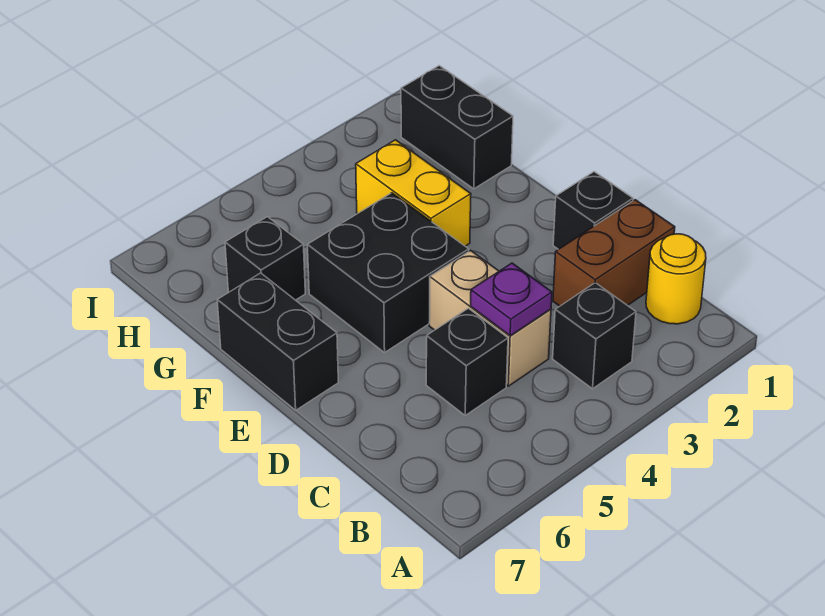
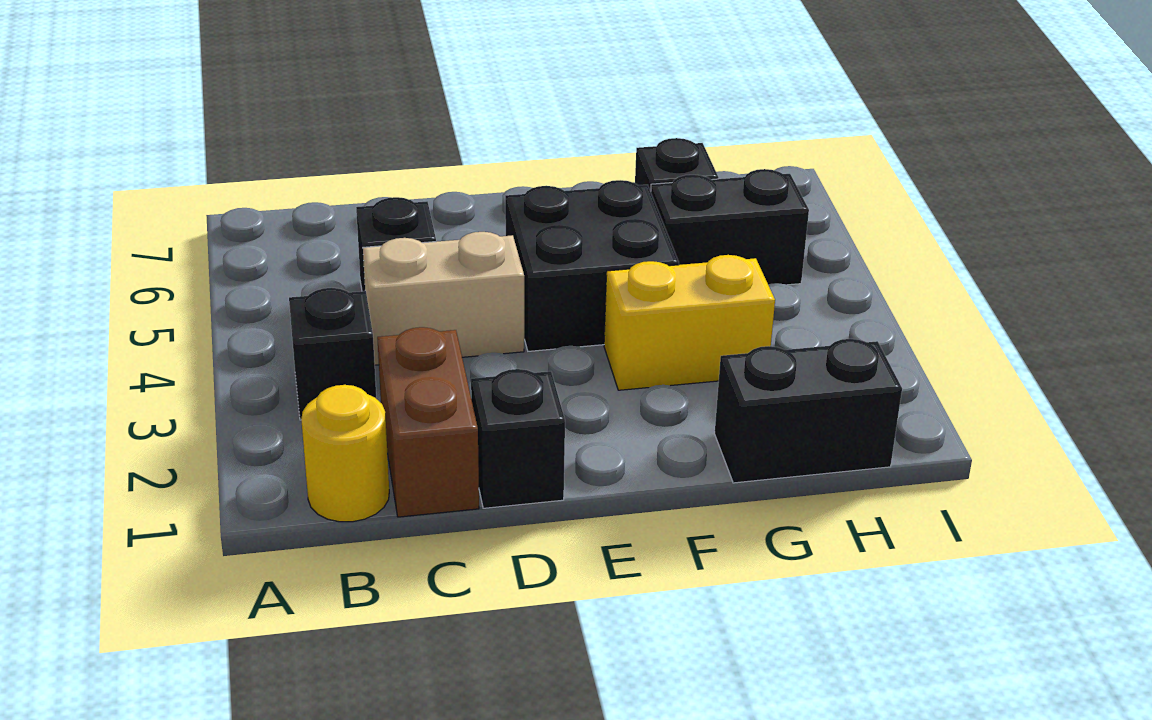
purple plate C4 level 2 -> none
black brick E7:F7 level 1 -> black brick G5:H5 level 1

